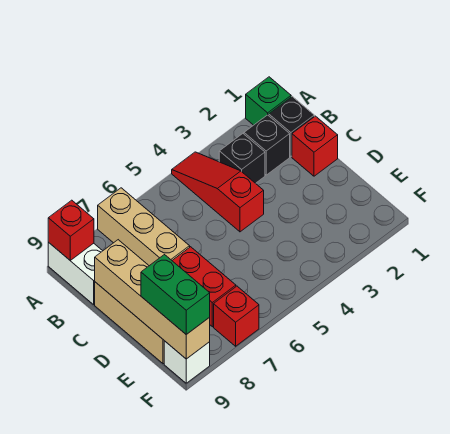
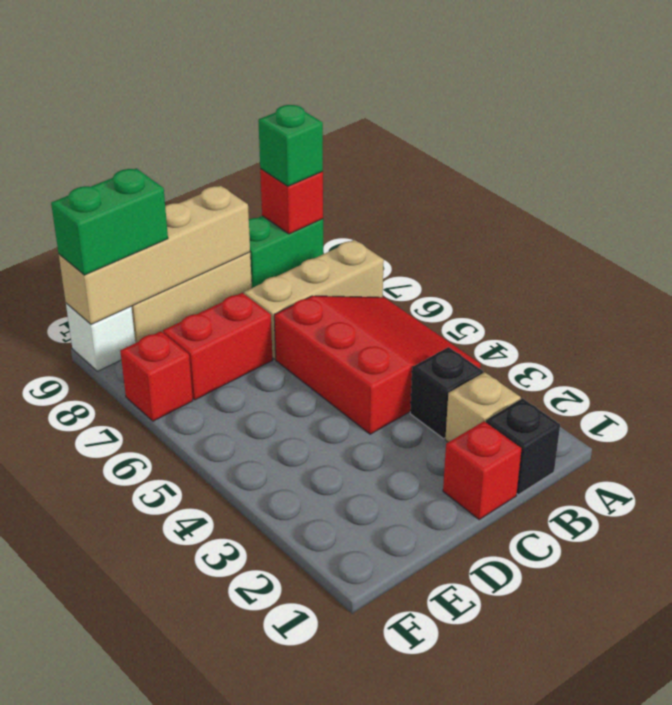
green brick A1 level 1 -> green brick A9 level 3
red slope A4:C4 level 1 top C -> red slope A4:C6 level 1 top C
white brick A9:B9 level 1 -> green brick A9:B9 level 1
black brick B2 level 1 -> tan brick B2 level 1

